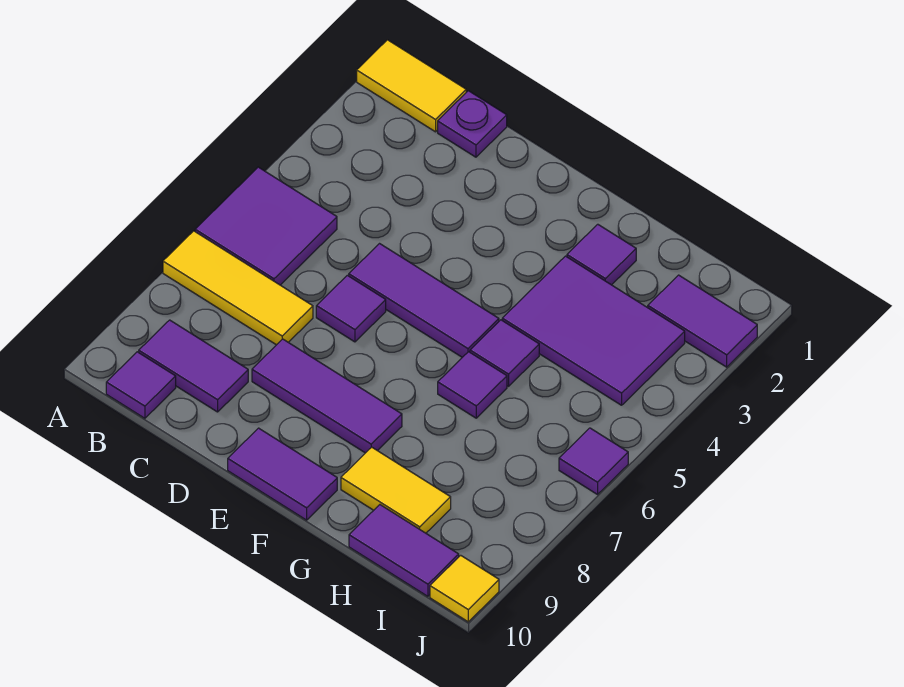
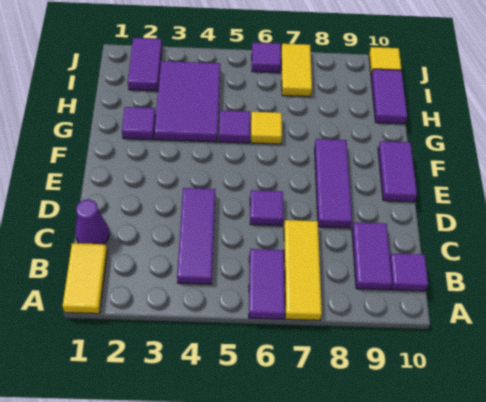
purple tile A5:B6 level 1 -> purple tile A6:B6 level 1
purple plate C1 level 1 -> purple cone C1 level 1
purple tile D5:F5 level 1 -> purple tile B4:D4 level 1
purple tile G6 level 1 -> yellow tile G6 level 1
yellow tile G9:H9 level 1 -> yellow tile I7:J7 level 1

